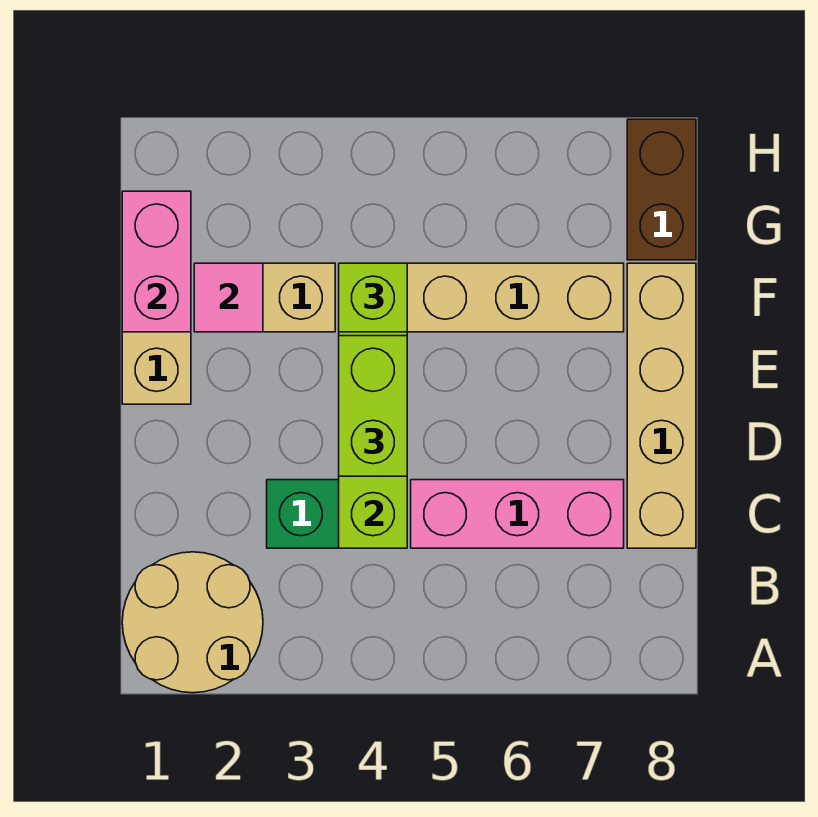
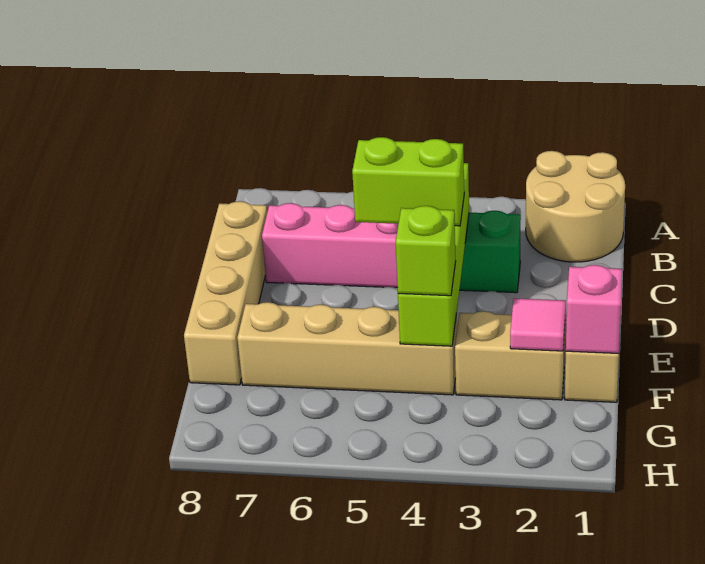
lime brick D4:E4 level 3 -> lime brick D4:D5 level 3
pink brick F1:G1 level 2 -> pink brick F1 level 2
brown brick G8:H8 level 1 -> none

